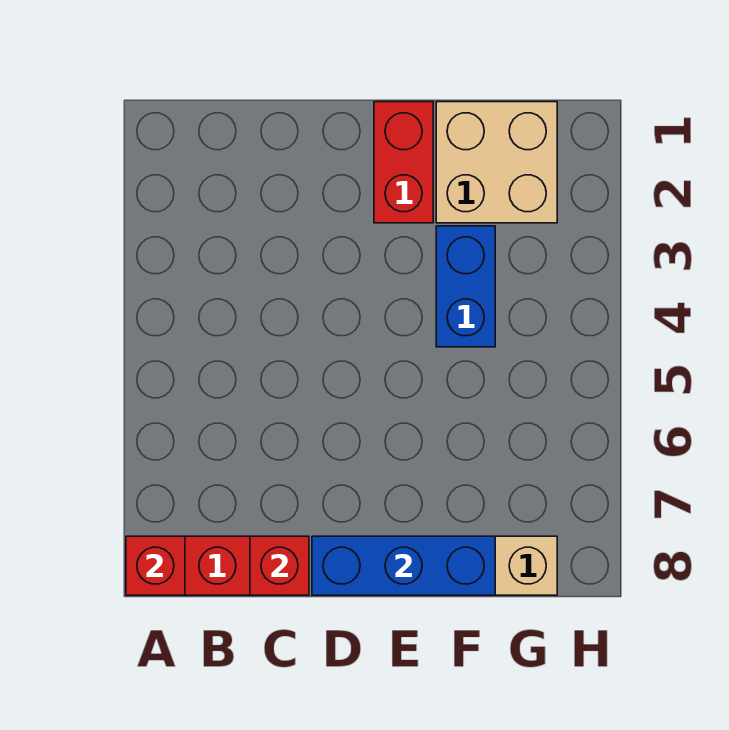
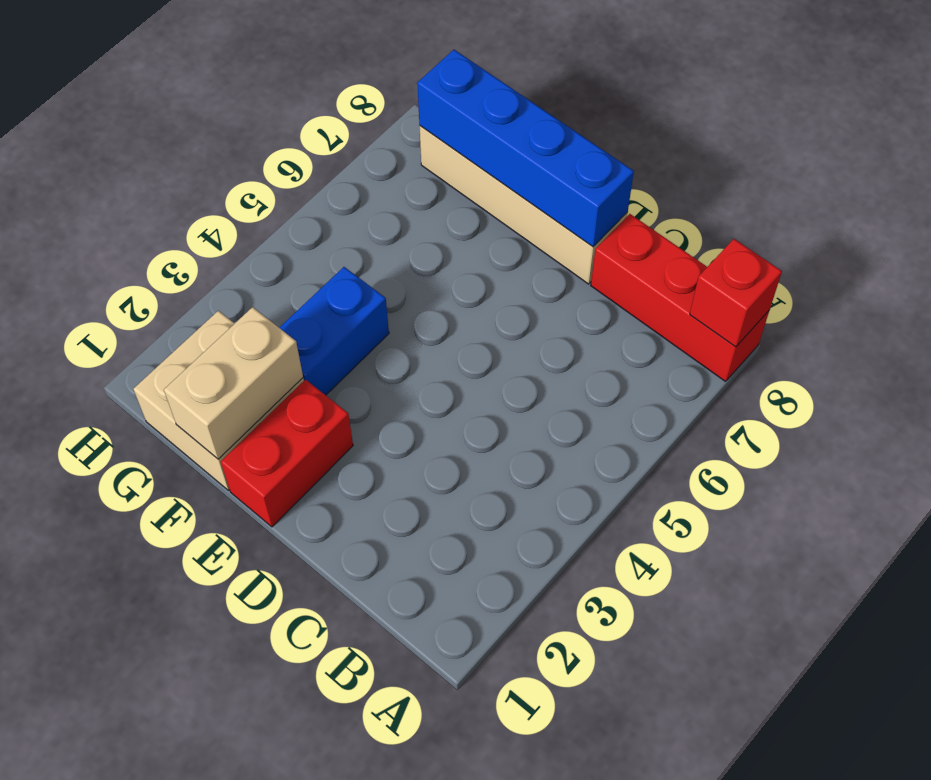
red brick C8 level 2 -> none
blue brick D8:F8 level 2 -> blue brick D8:G8 level 2
none -> tan brick F1:F2 level 2

